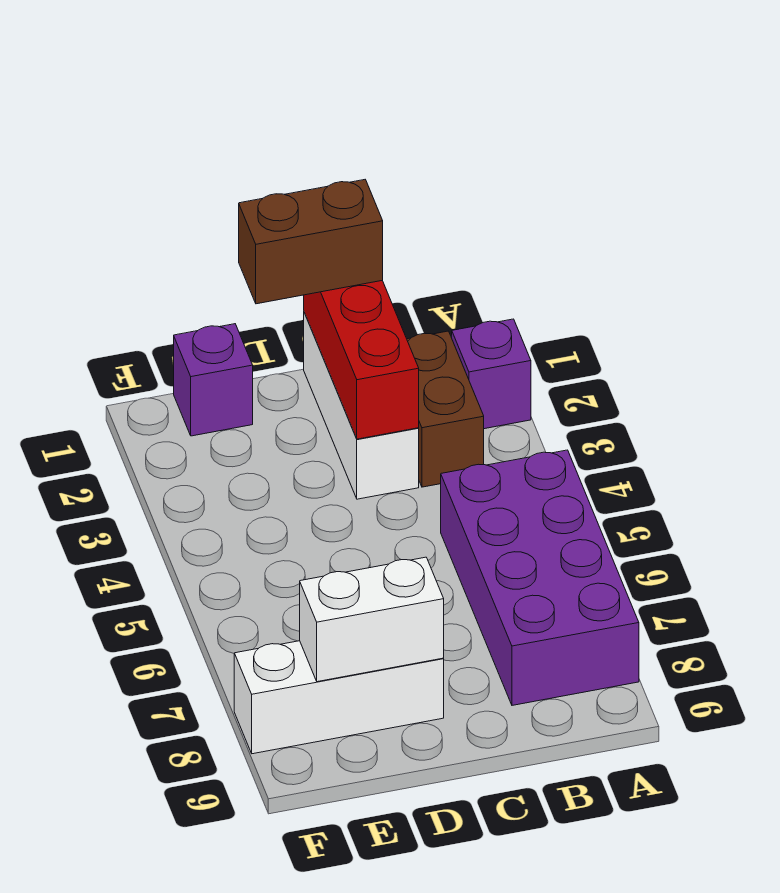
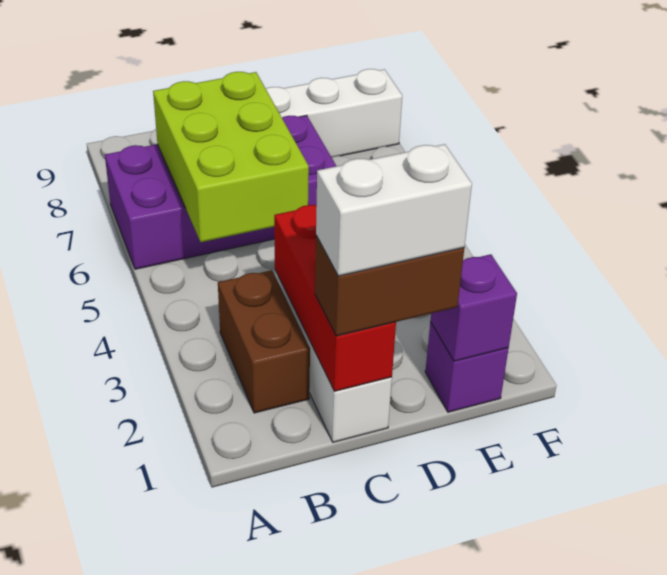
purple brick A2 level 1 -> purple brick E1 level 2
purple brick A5:B8 level 1 -> purple brick A6:D7 level 1
none -> lime brick B5:C7 level 2
white brick D8:E8 level 2 -> white brick C1:D1 level 4

